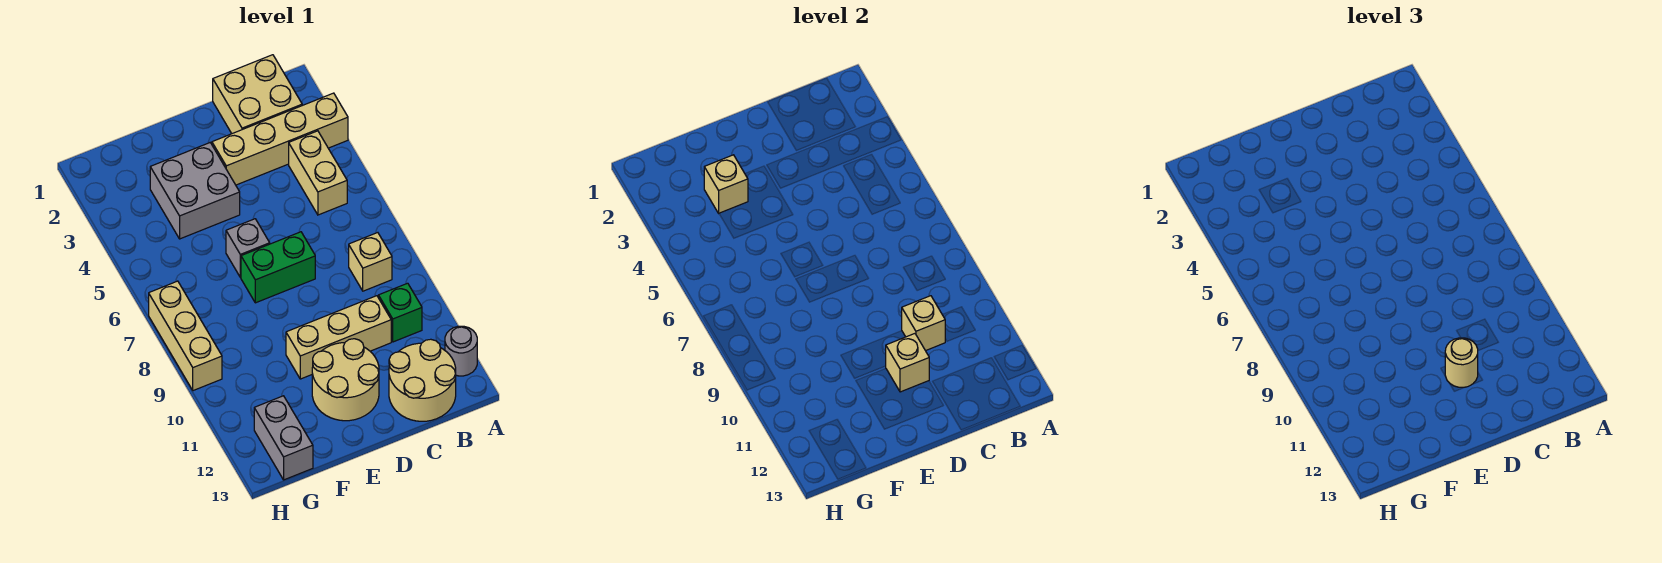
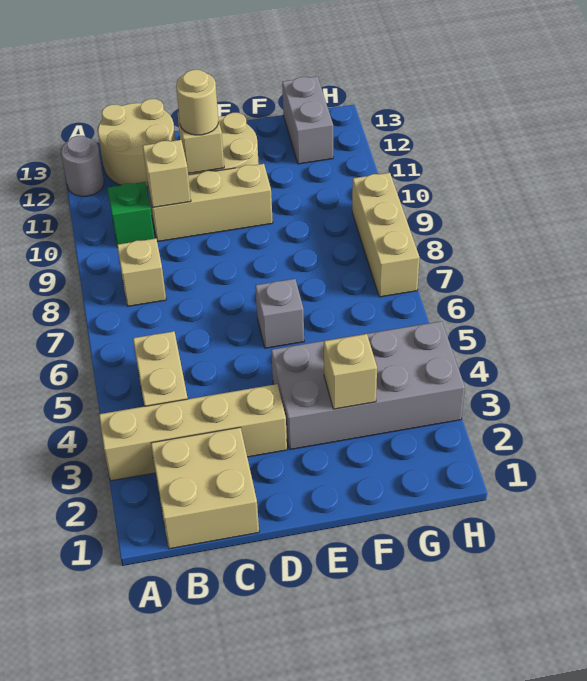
green brick D7:E7 level 1 -> none
grey brick E3:F4 level 1 -> grey brick E3:H4 level 1

